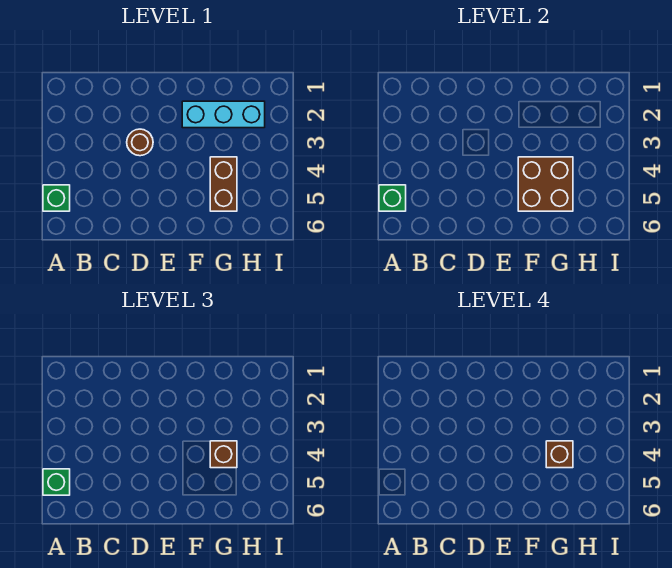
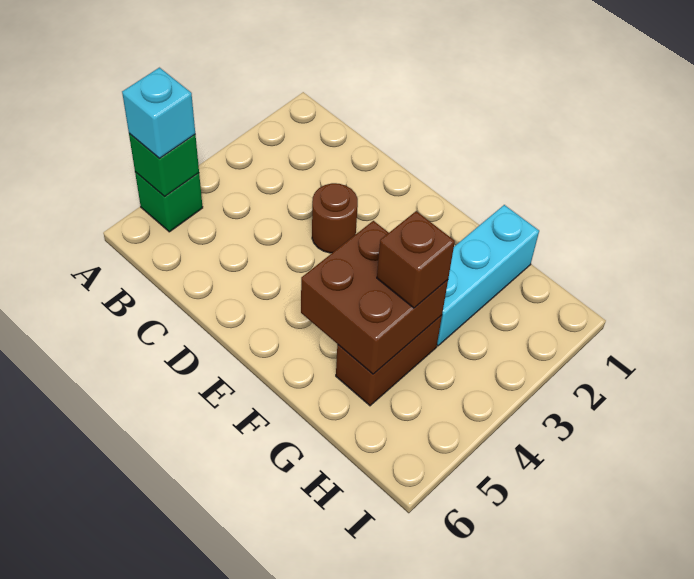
green brick A5 level 3 -> cyan brick A5 level 3
cyan brick F2:H2 level 1 -> cyan brick G1:G3 level 1
brown brick G4 level 4 -> none

